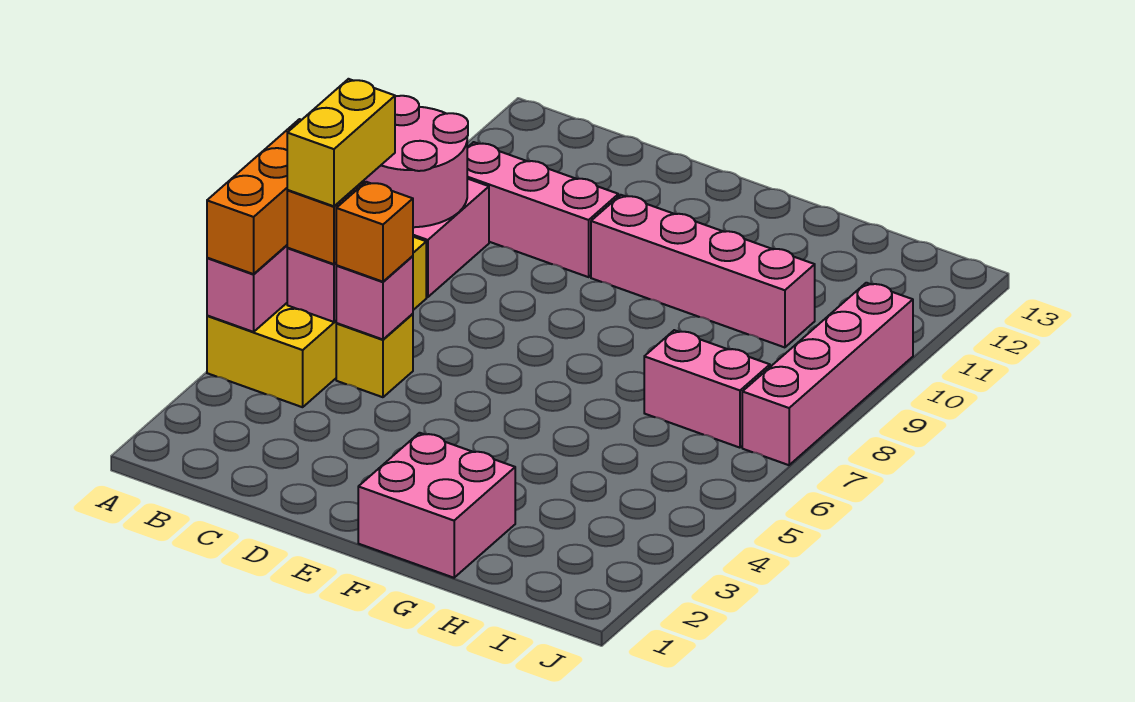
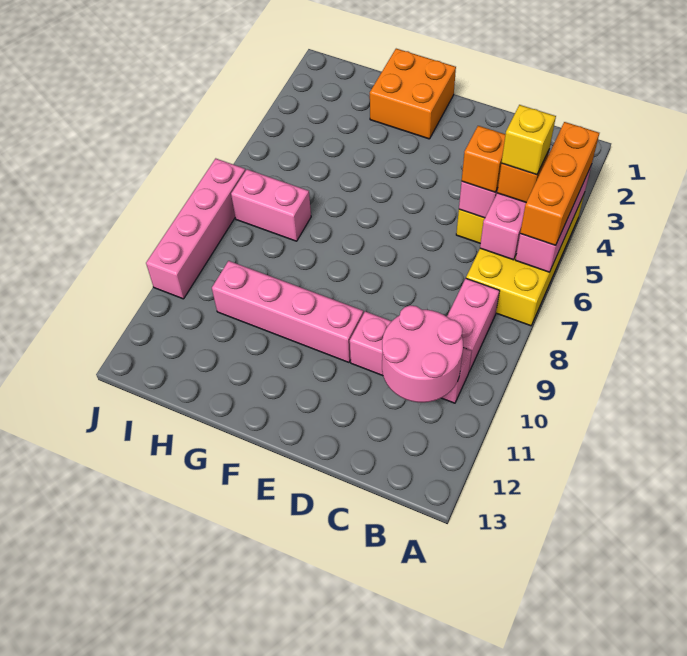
pink round brick A8:B9 level 2 -> pink round brick B10:C11 level 2
yellow brick B5:B6 level 4 -> yellow brick B5 level 4
pink brick F1:G2 level 1 -> orange brick F1:G2 level 1

